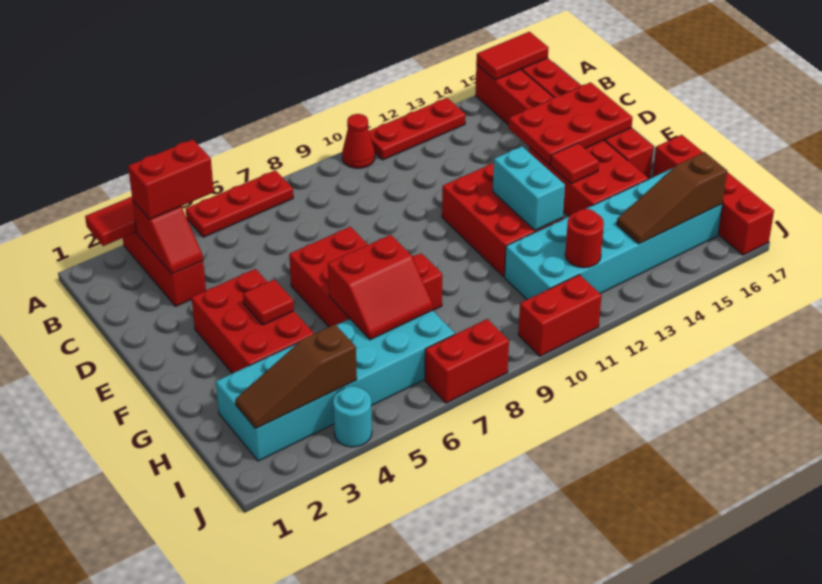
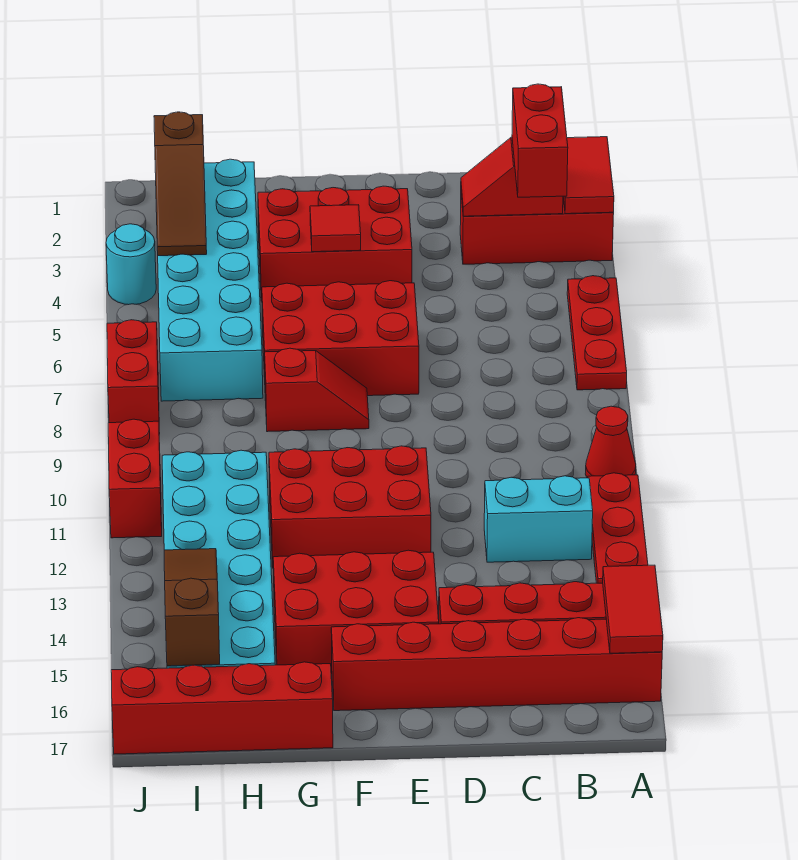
red plate D14:E16 level 2 -> none
cyan brick F12:G12 level 2 -> cyan brick B12:C12 level 1
red tile F14 level 2 -> none
red slope G6:H7 level 2 top G -> none
brown slope I2:I4 level 2 top 4 -> brown slope I2:I4 level 2 top 2
red round brick I12 level 2 -> none

